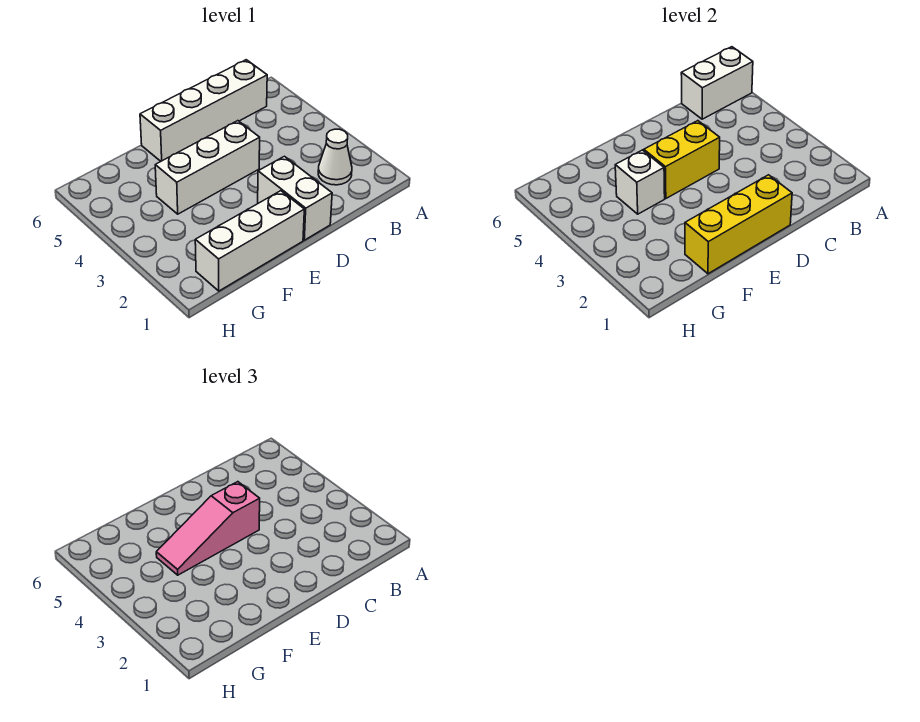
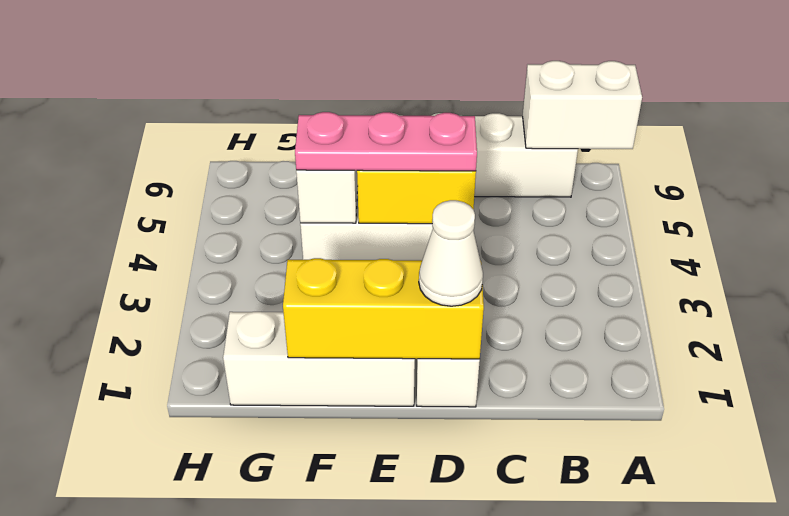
white cone B2 level 1 -> white cone D1 level 3
pink slope D4:F4 level 3 top D -> pink plate D4:F4 level 3

